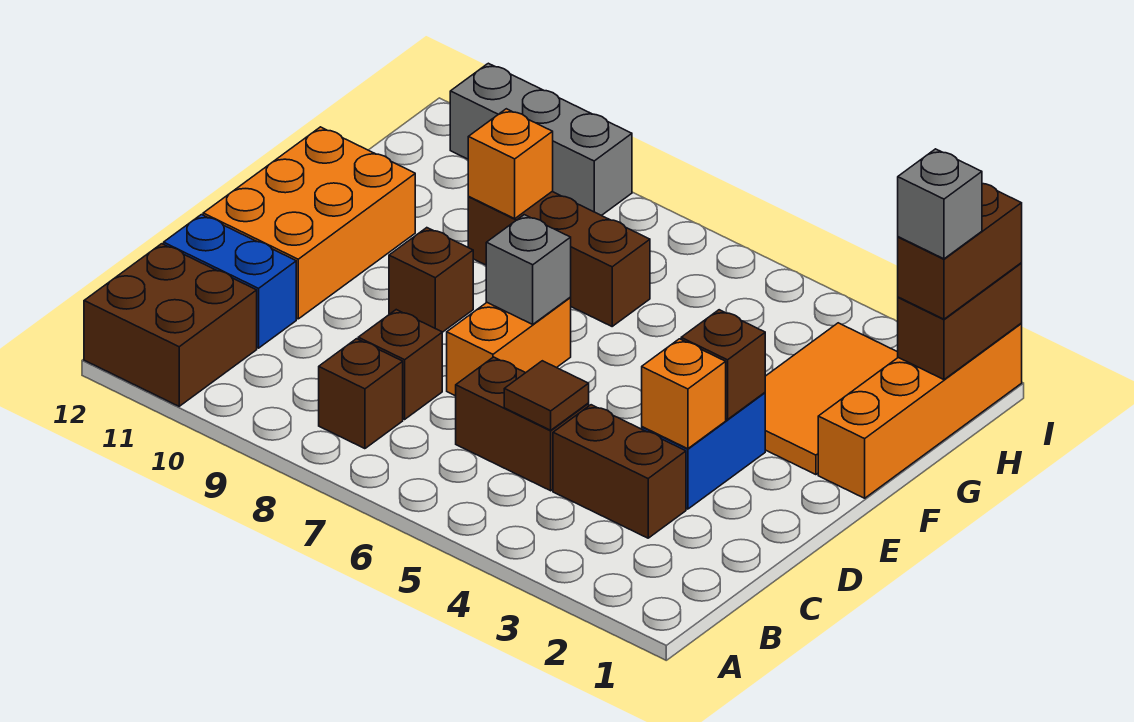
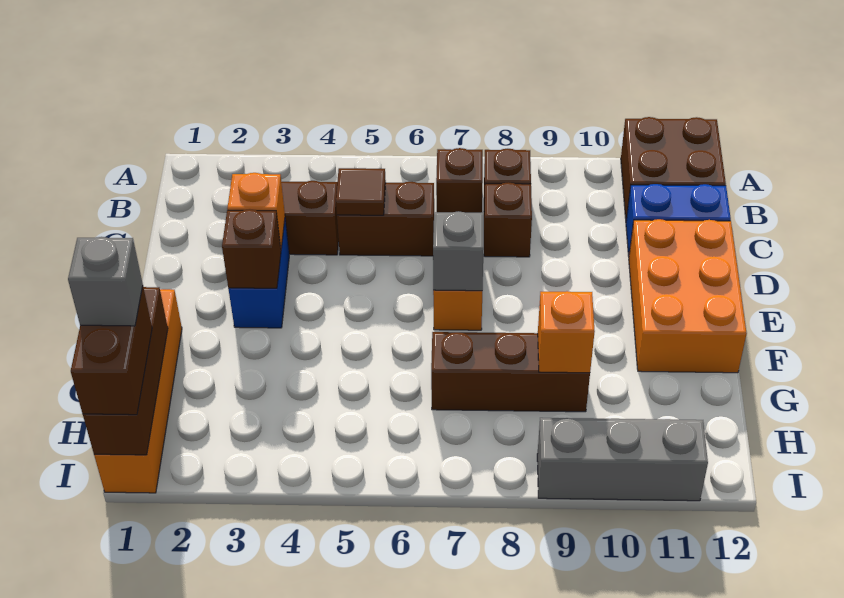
brown brick E9 level 1 -> brown brick B7 level 1
orange tile F2:H3 level 1 -> none
brown brick H1:I1 level 2 -> brown brick G1:I1 level 2

